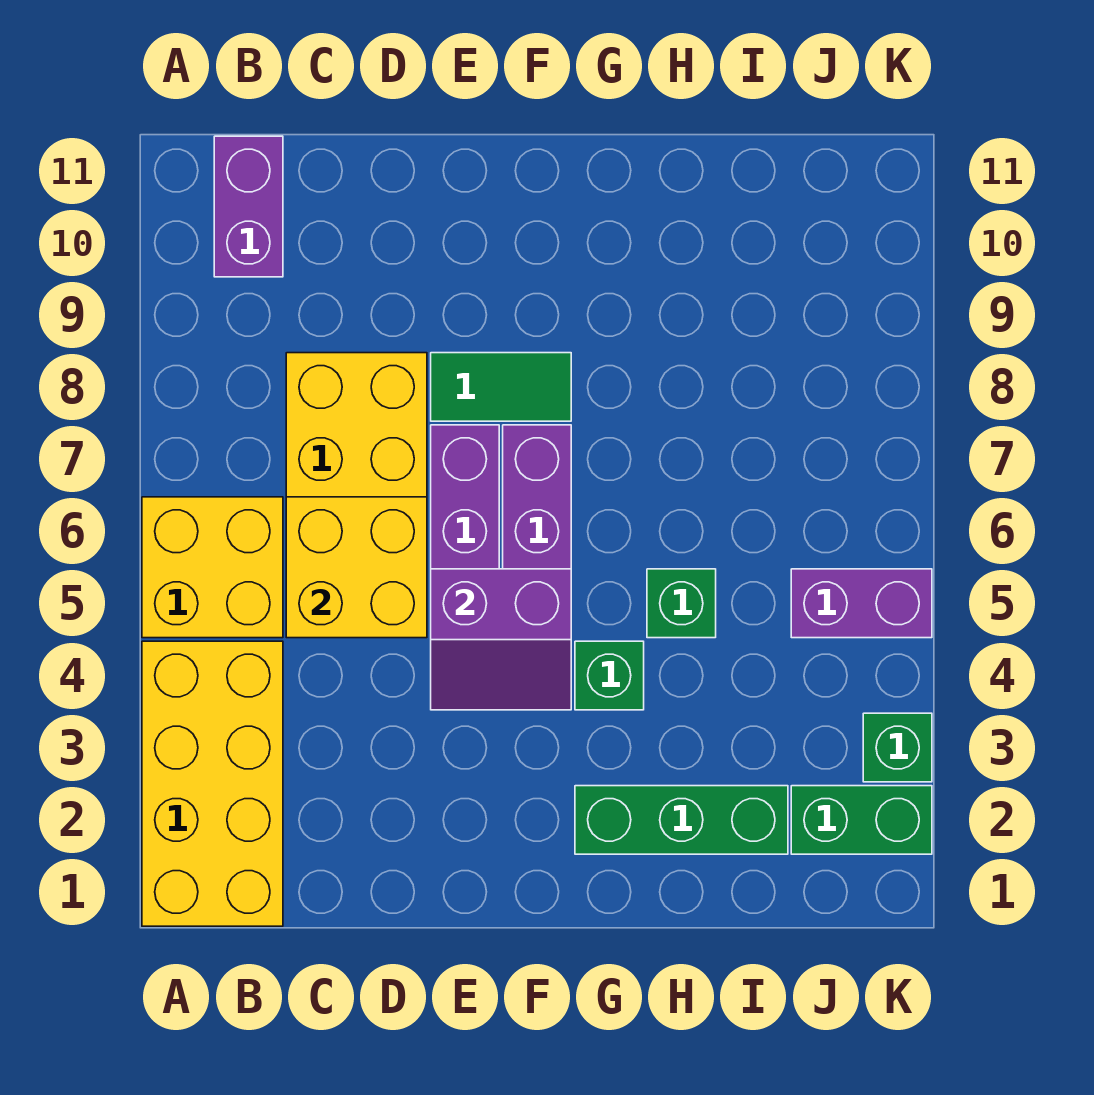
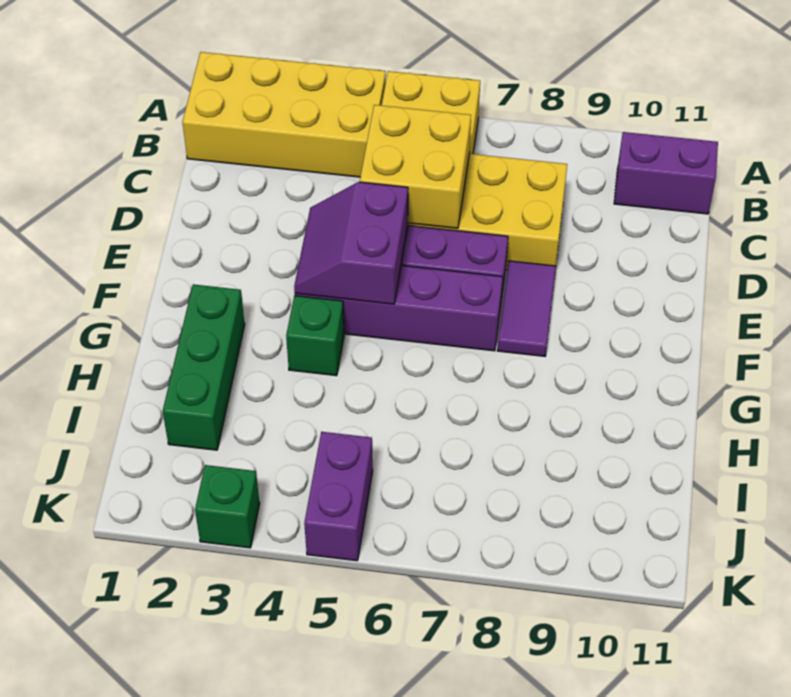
green tile E8:F8 level 1 -> purple tile E8:F8 level 1
green brick H5 level 1 -> none
green brick J2:K2 level 1 -> none

